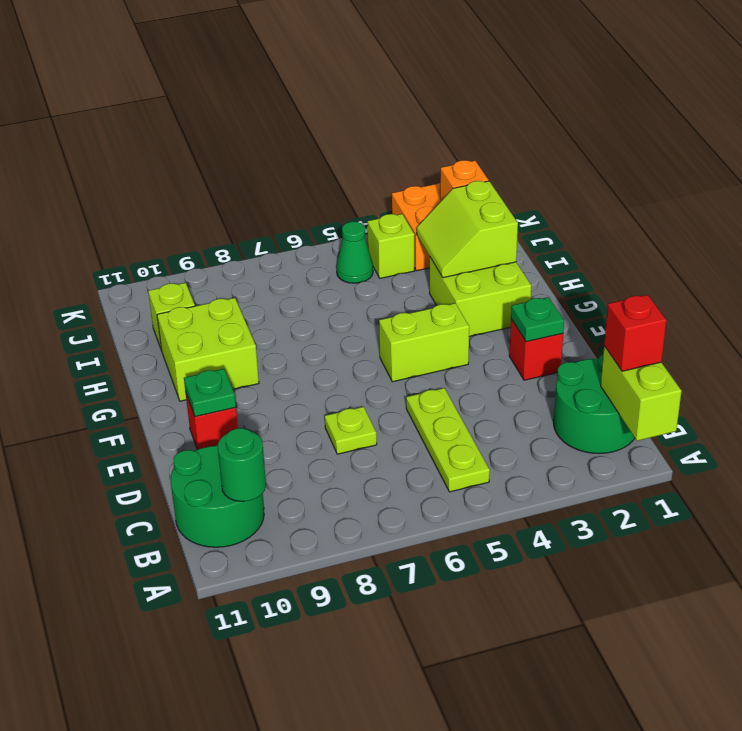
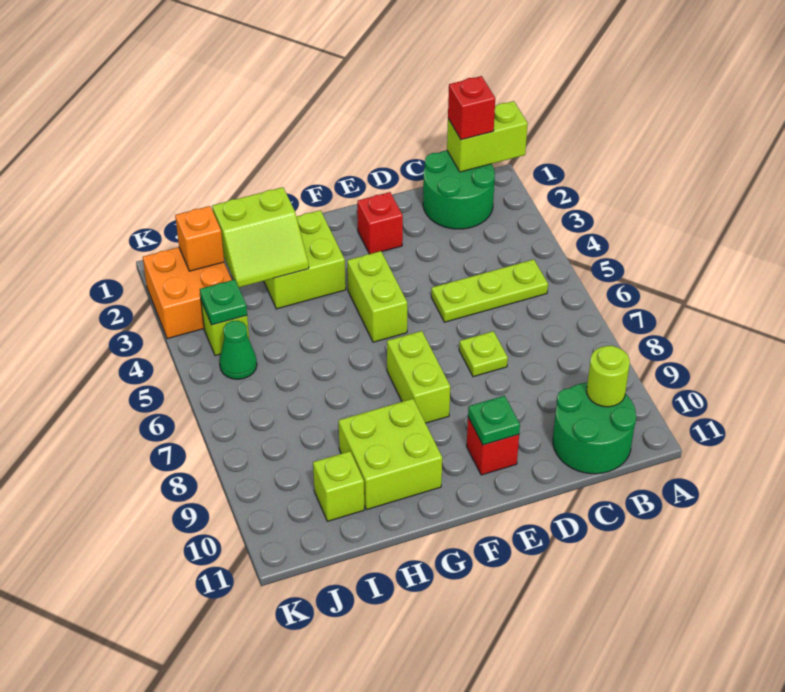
green round brick B10 level 2 -> lime round brick B10 level 2
green plate E2 level 2 -> green plate J4 level 2
none -> lime brick F7:F8 level 1

